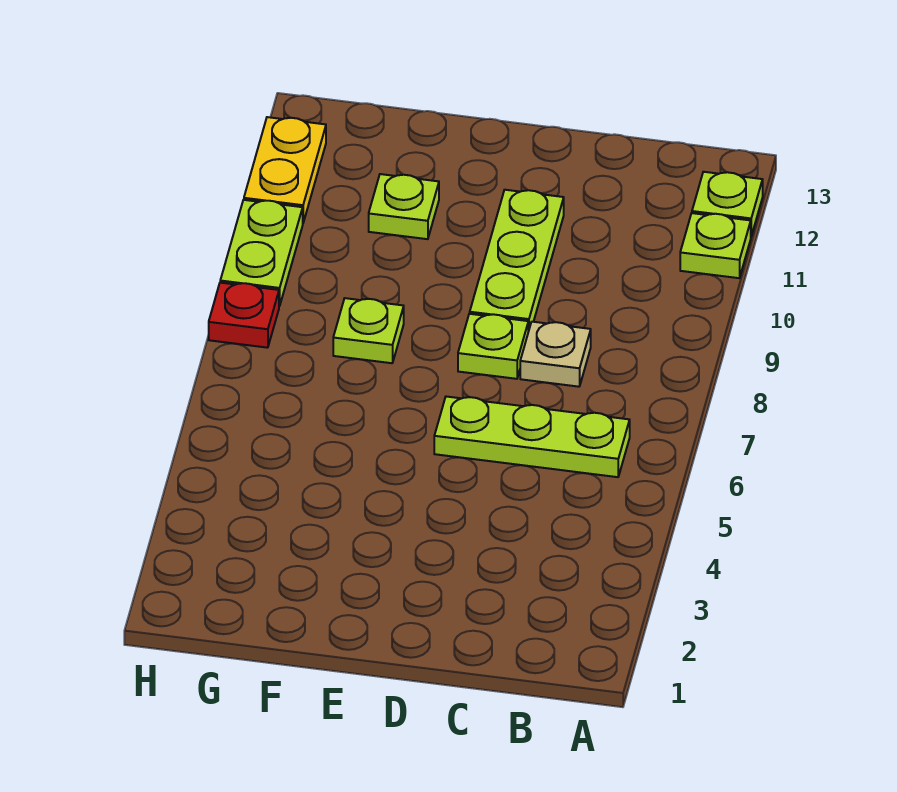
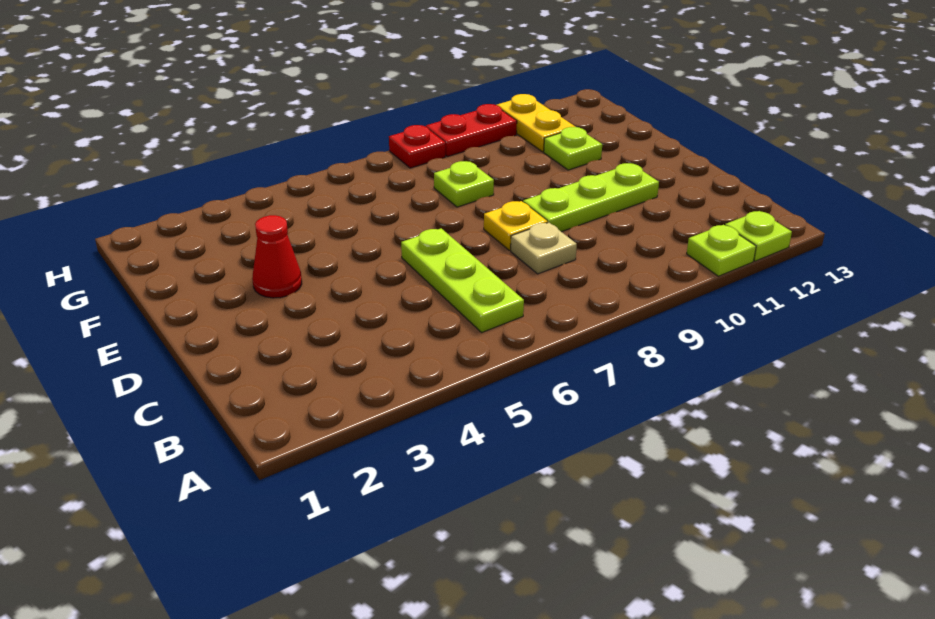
lime plate D8 level 1 -> yellow plate D8 level 1
none -> red cone E3 level 1
lime plate H9:H10 level 1 -> red plate H9:H10 level 1
yellow plate H11:H12 level 1 -> yellow plate G11:H11 level 1

